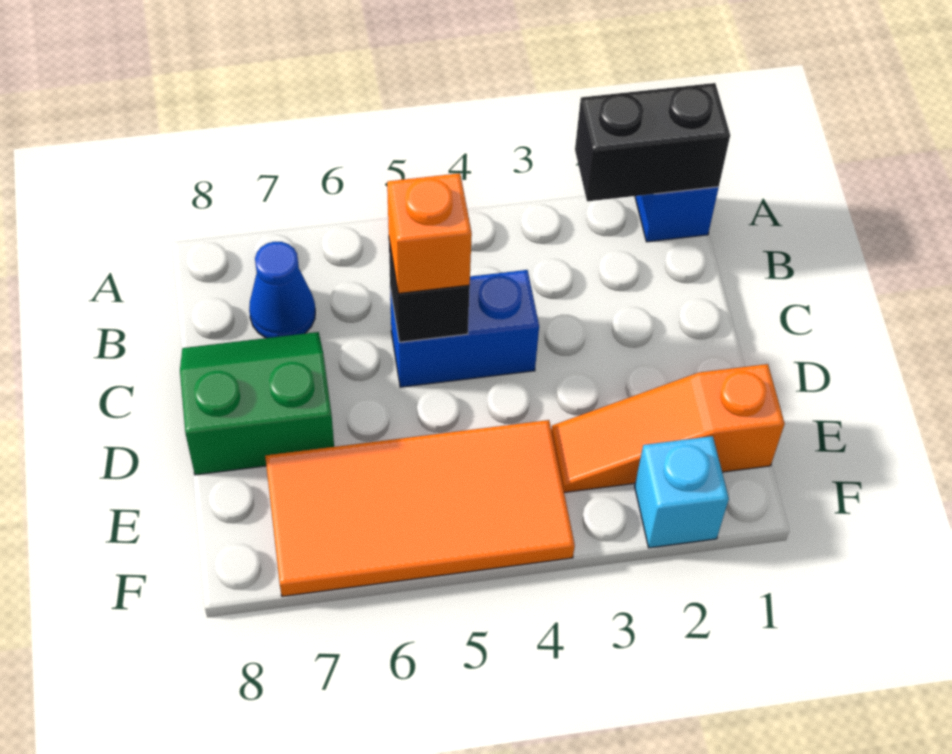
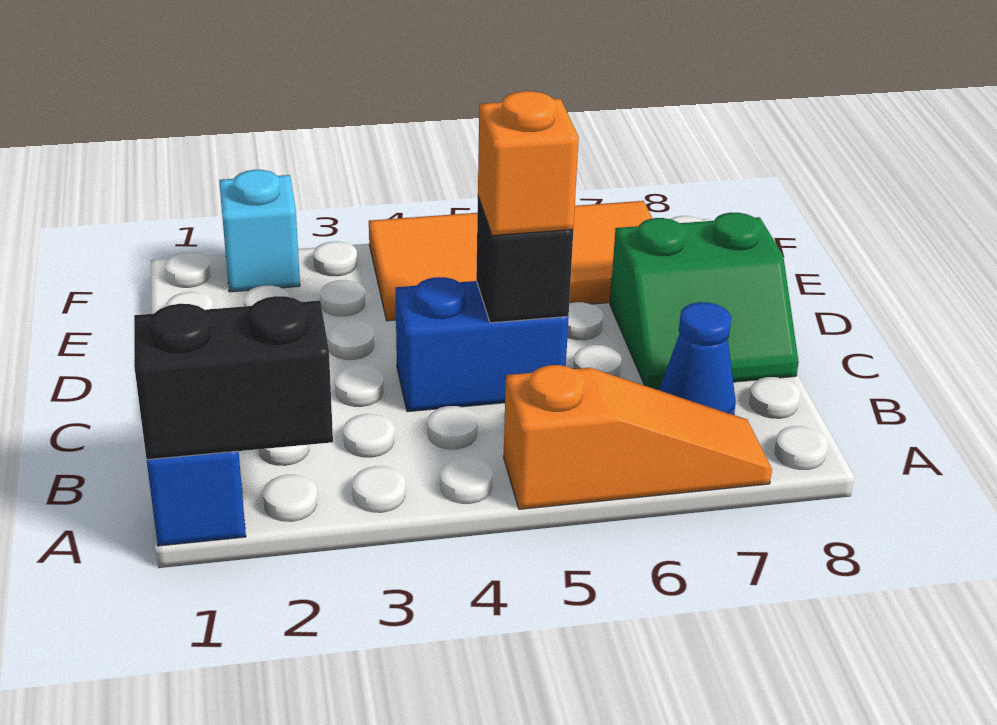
orange slope E1:E3 level 1 top 1 -> orange slope A5:A7 level 1 top 5

